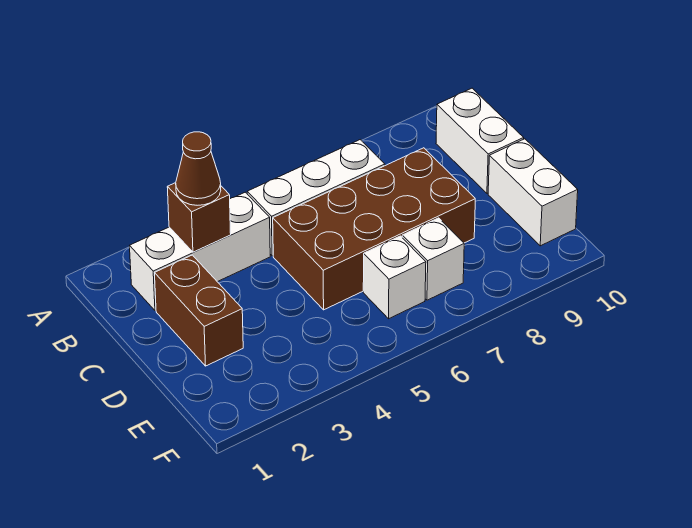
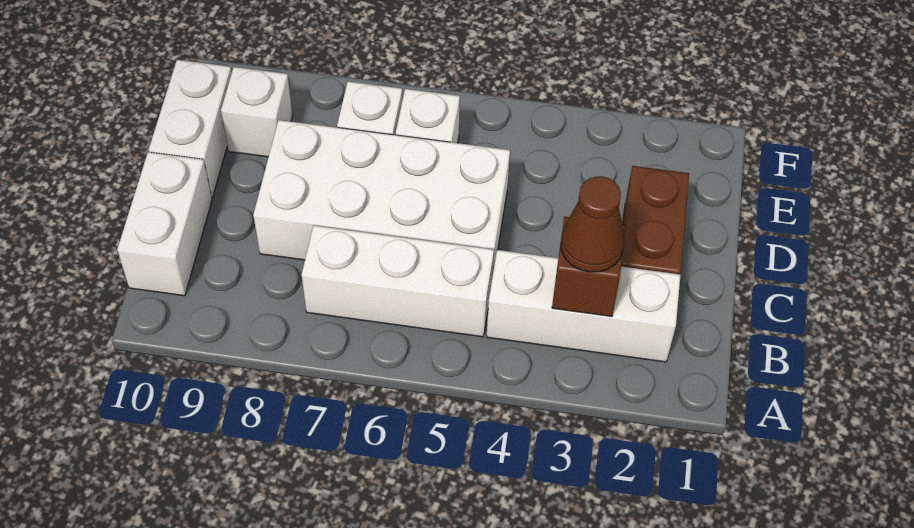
brown brick C5:D8 level 1 -> white brick C5:D8 level 1
none -> white brick E9 level 1

